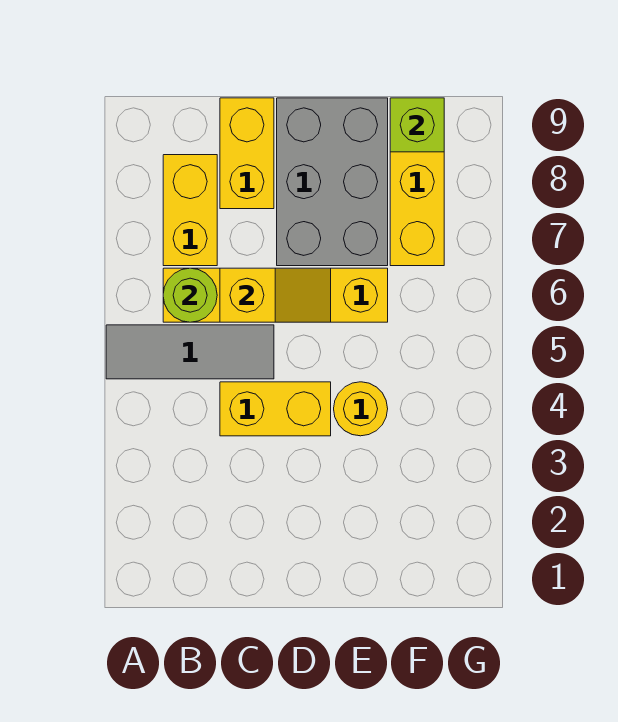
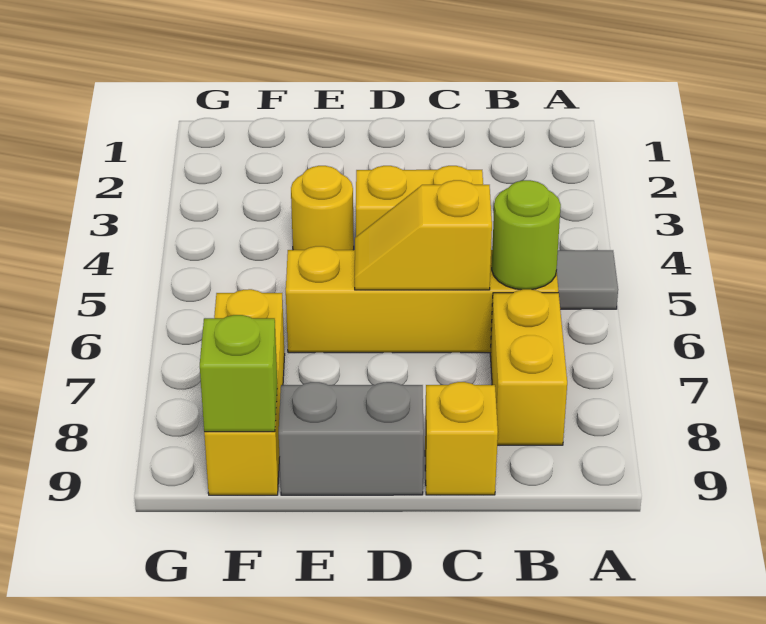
yellow brick C8:C9 level 1 -> yellow brick C9 level 1
grey brick D7:E9 level 1 -> grey brick D9:E9 level 1

